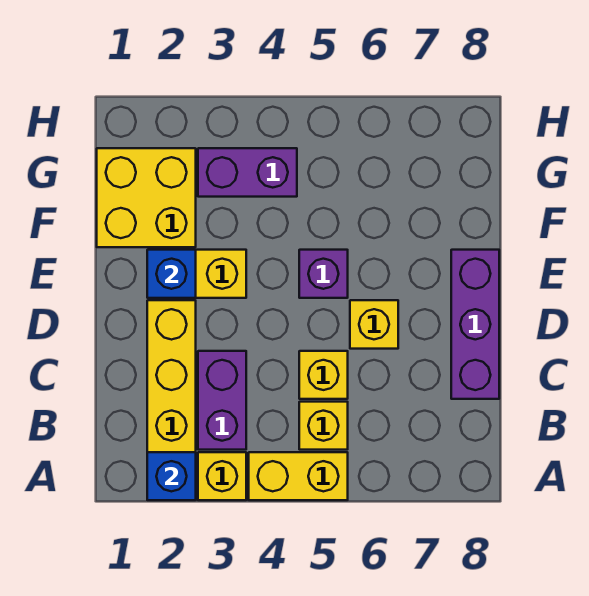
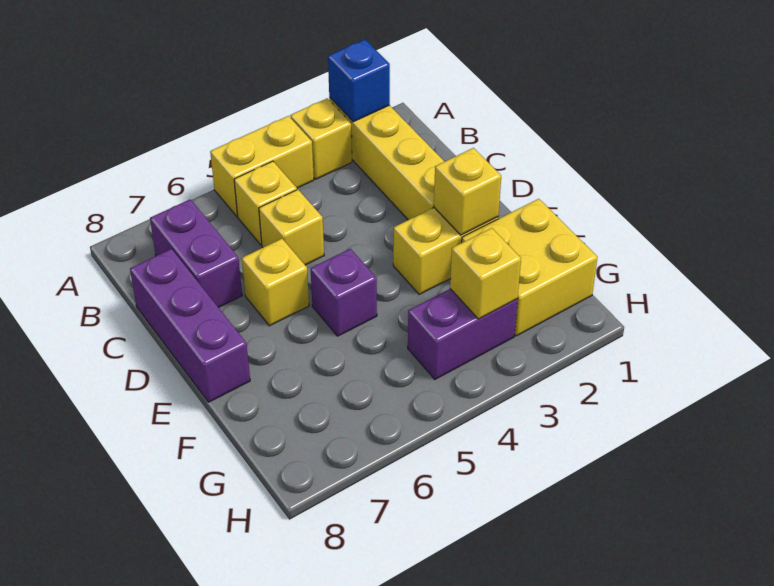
purple brick B3:C3 level 1 -> purple brick B7:C7 level 1
blue brick E2 level 2 -> yellow brick E2 level 2
none -> yellow brick G3 level 2

